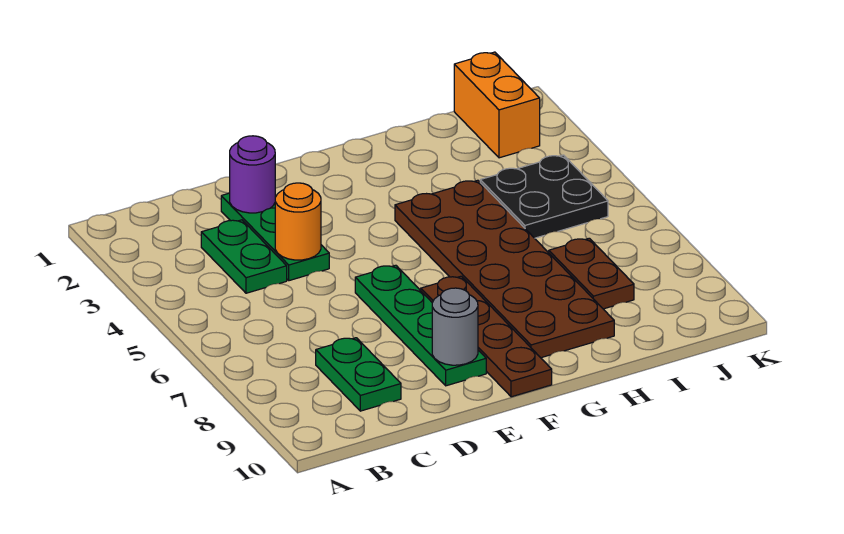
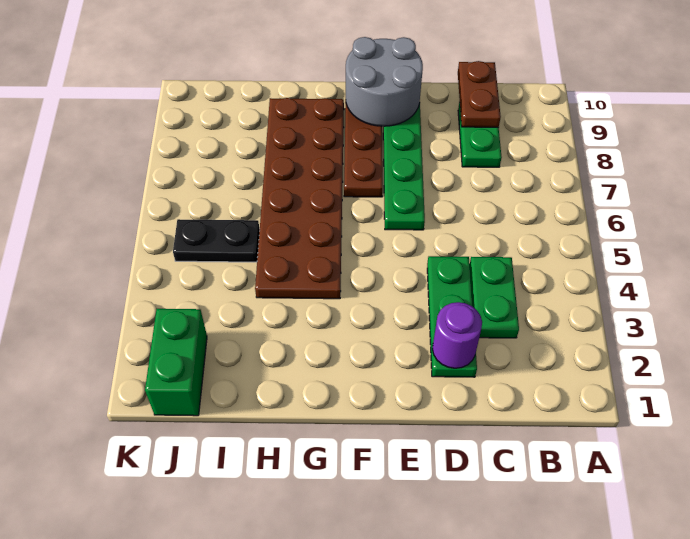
orange round brick D4 level 2 -> none
grey round brick E9 level 2 -> grey round brick E9:F10 level 2
black plate I4:J5 level 1 -> black plate I5:J5 level 1
brown plate I7:I8 level 1 -> brown plate C9:C10 level 2
orange brick J1:J2 level 1 -> green brick J1:J2 level 1

